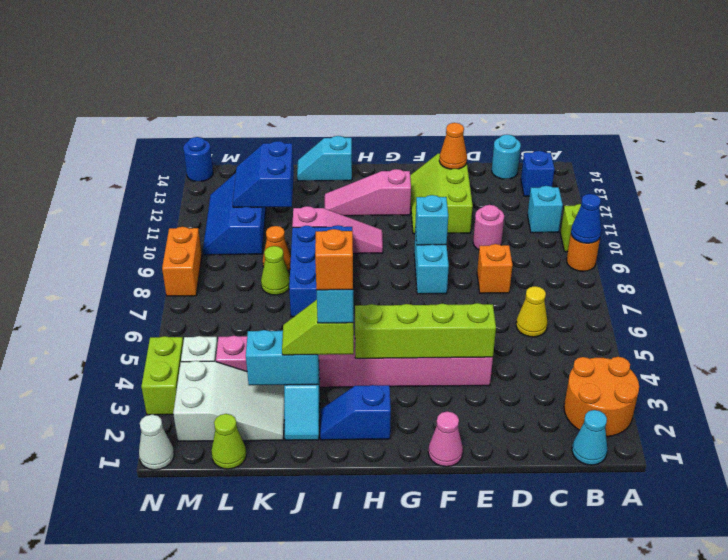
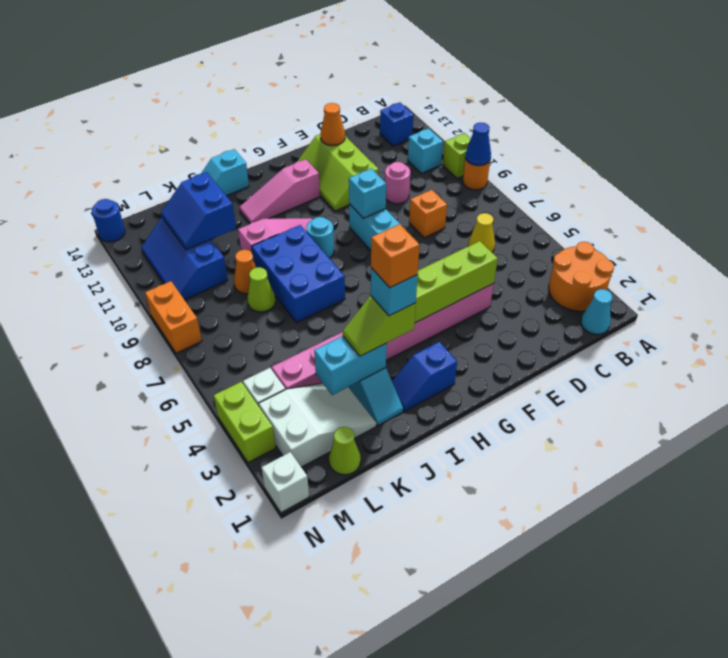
cyan round brick C14 level 1 -> cyan round brick H9 level 1
pink cone F1 level 1 -> none
white cone N1 level 1 -> white brick N1 level 1

